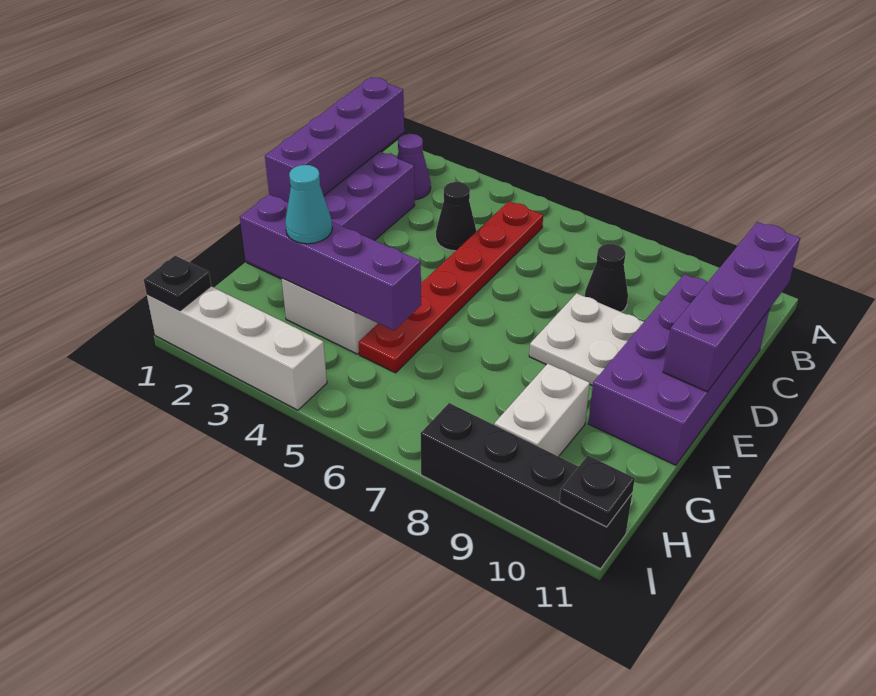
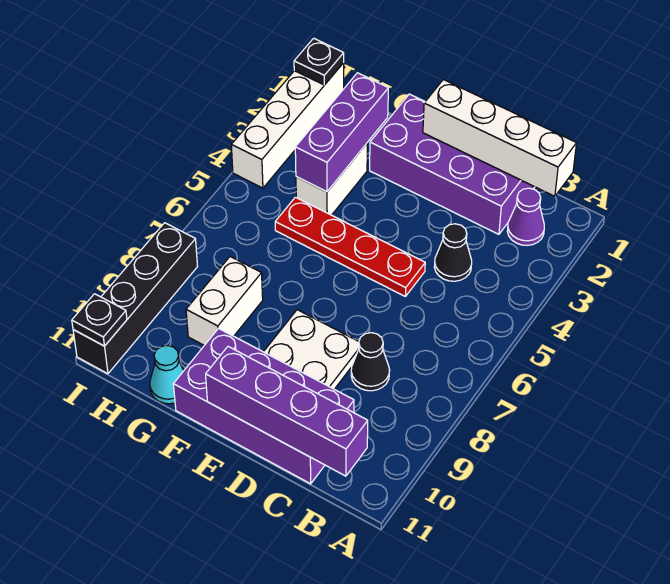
purple brick B1:E1 level 2 -> white brick B1:E1 level 2
red plate B5:G5 level 1 -> red plate D5:G5 level 1
purple brick G2:G5 level 2 -> purple brick G2:G4 level 2
cyan cone G3 level 3 -> cyan cone G11 level 1
white brick G9:H9 level 1 -> white brick G8:G9 level 1

